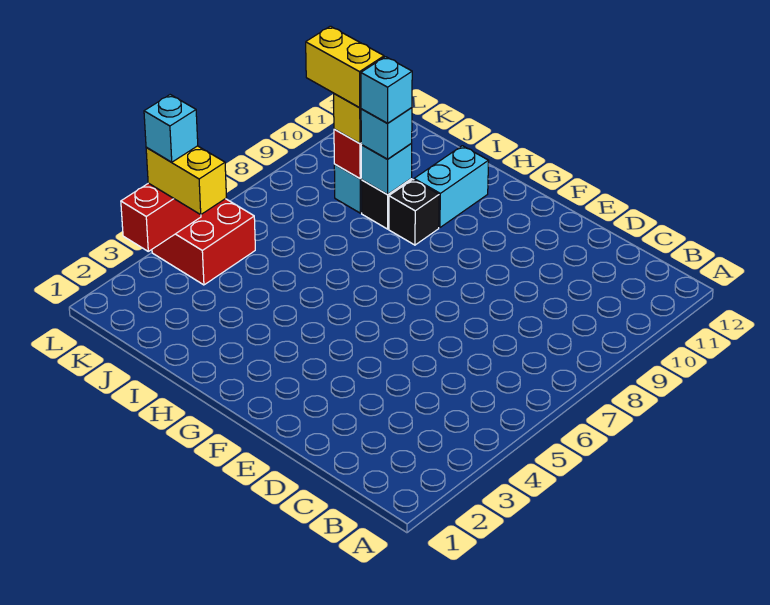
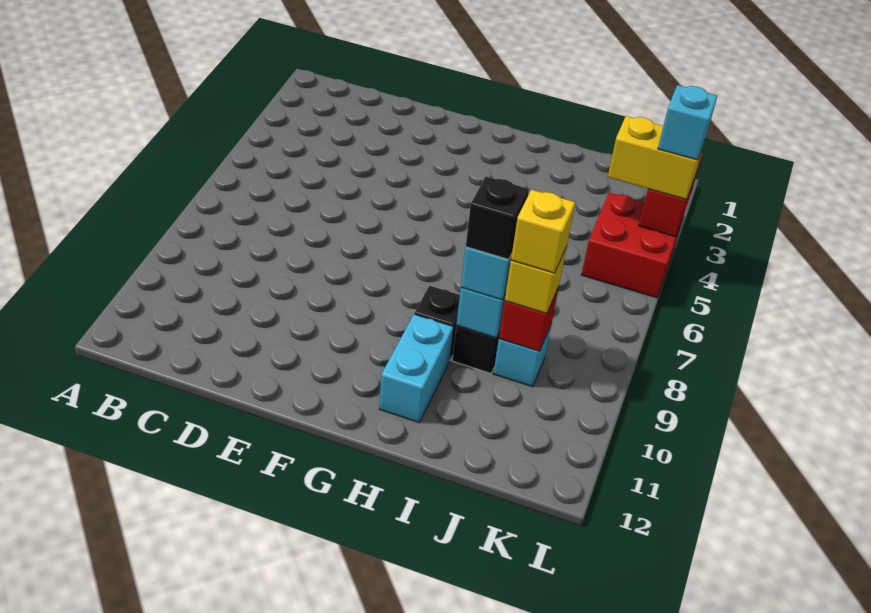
cyan brick I9 level 4 -> black brick I9 level 4
yellow brick J9:K9 level 4 -> yellow brick J9 level 4

